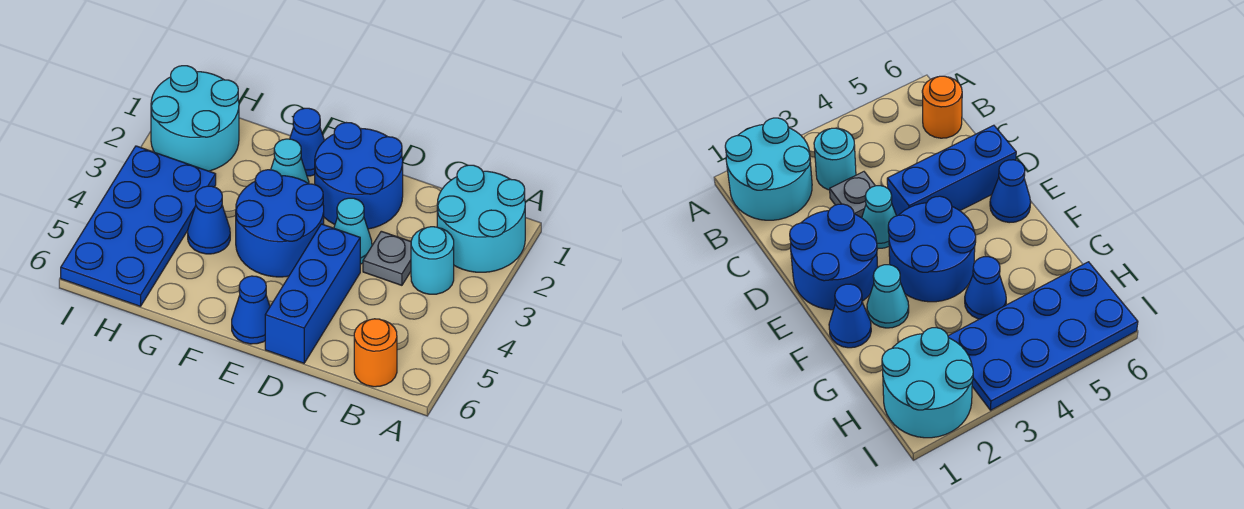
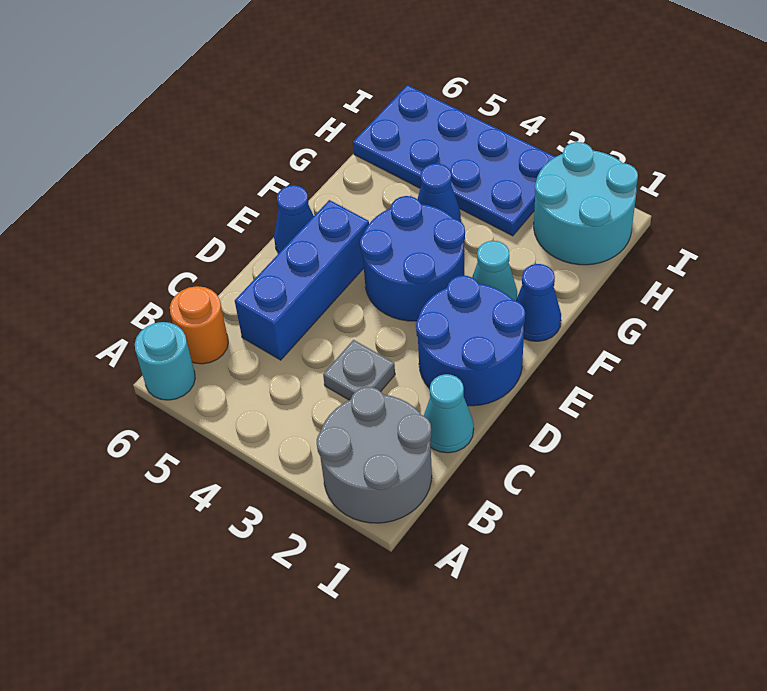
cyan round brick A1:B2 level 1 -> grey round brick A1:B2 level 1
cyan round brick B3 level 1 -> cyan round brick A6 level 1
cyan cone D3 level 1 -> cyan cone C1 level 1
blue brick D4:D6 level 1 -> blue brick C5:E5 level 1

